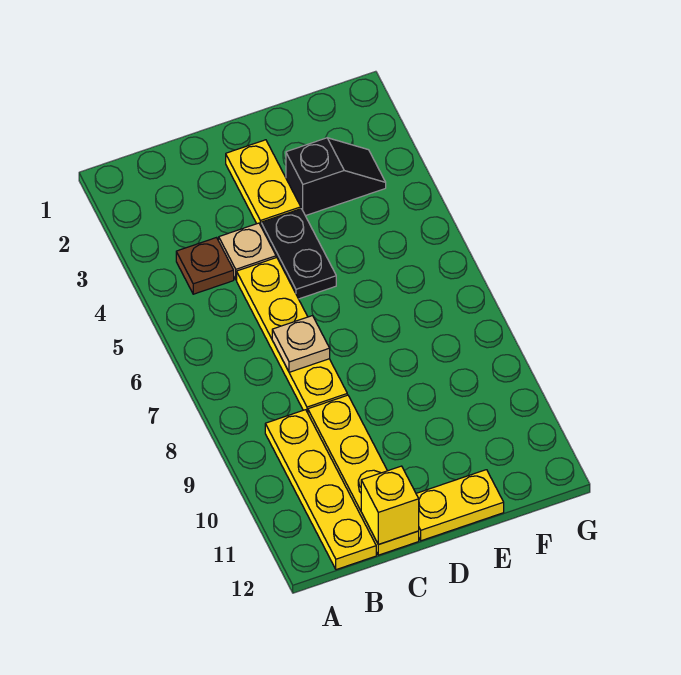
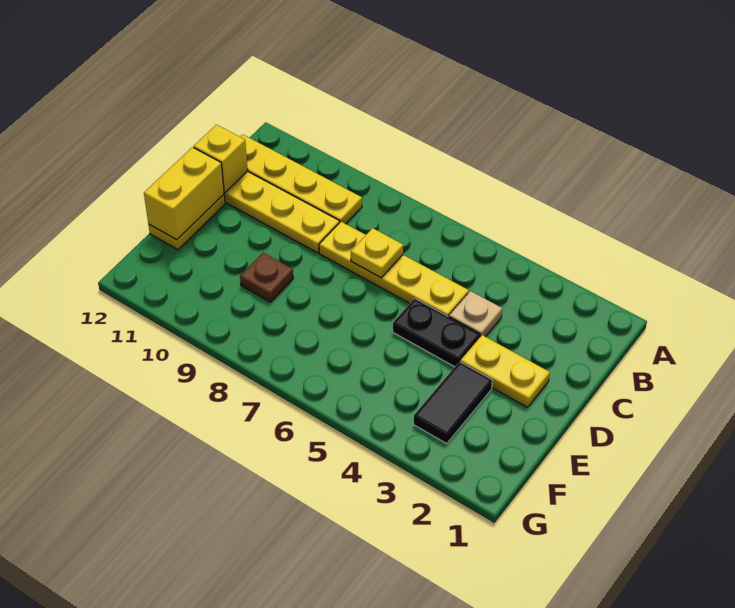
brown plate B4 level 1 -> brown plate E9 level 1
tan plate C7 level 2 -> yellow plate C7 level 2
none -> yellow brick D12:E12 level 2
black slope E3:F3 level 1 top E -> black tile E3:F3 level 1

